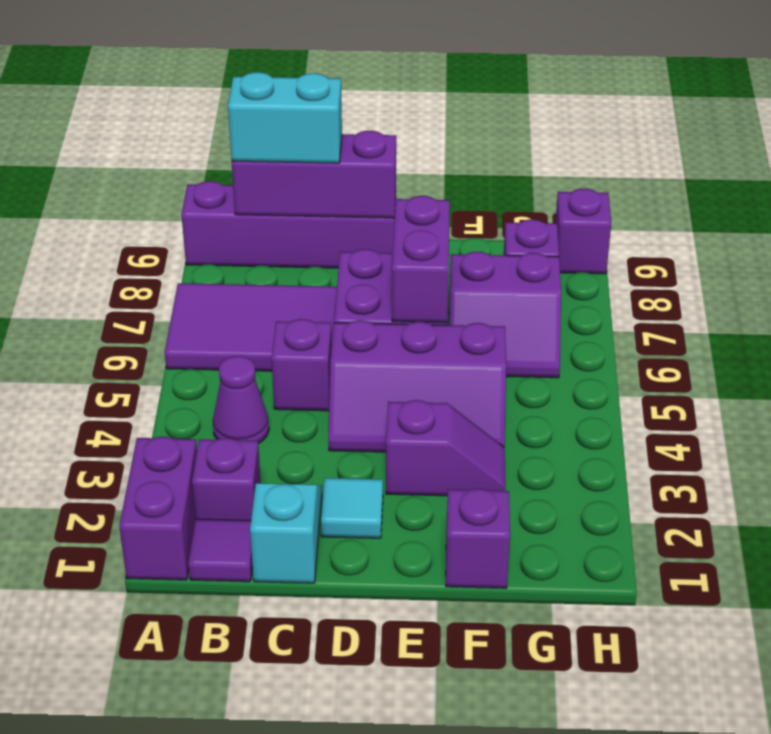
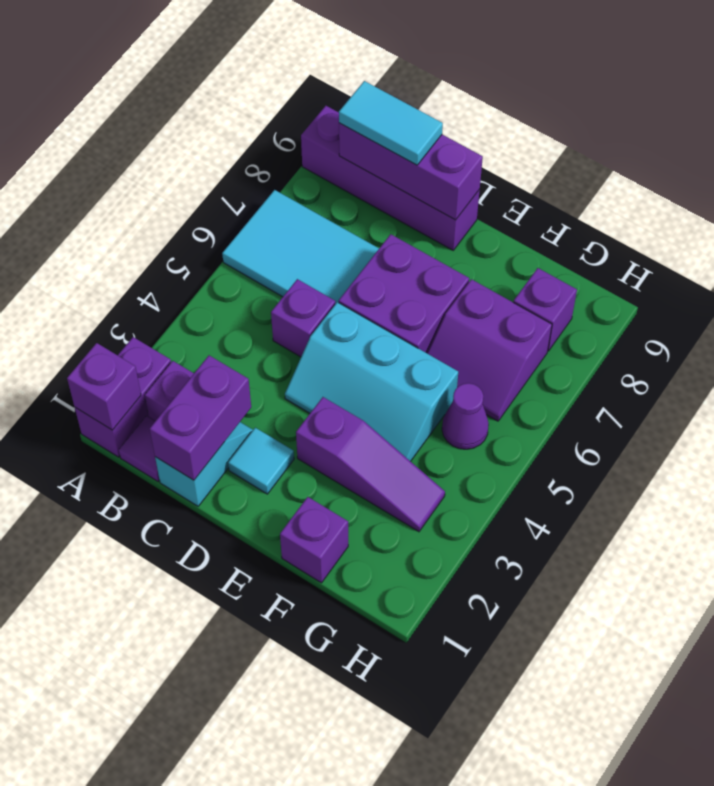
purple tile A6:C7 level 1 -> cyan tile A6:C7 level 1
purple cone B4 level 1 -> purple cone G5 level 1
cyan brick B9:C9 level 3 -> cyan tile B9:C9 level 3
purple slope D4:F5 level 1 top 5 -> cyan slope D4:F5 level 1 top 5
purple slope E3:F3 level 1 top E -> purple slope E3:G3 level 1 top E
purple brick E6:E7 level 2 -> purple brick C1:C2 level 2
purple brick H9 level 1 -> purple brick A1 level 2

